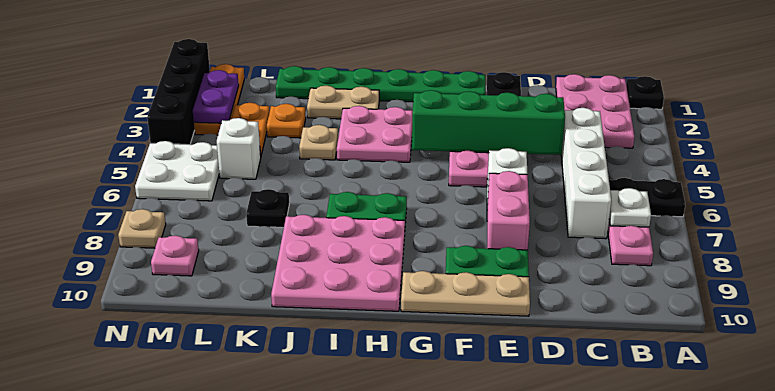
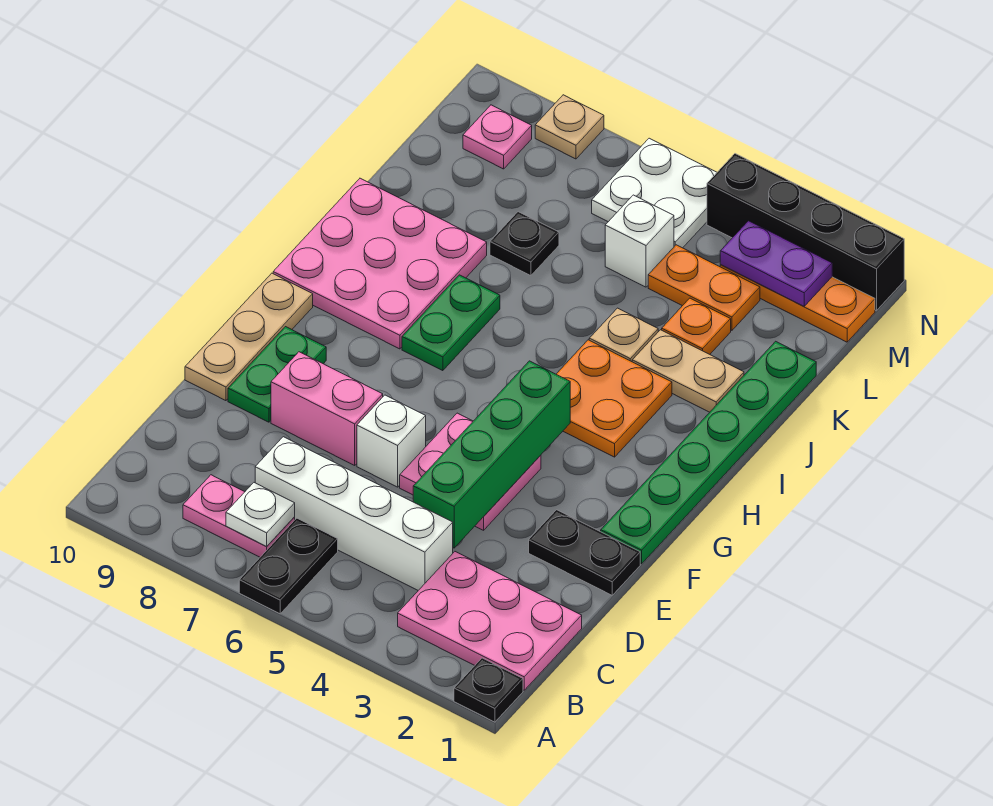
pink plate H3:I4 level 1 -> orange plate H3:I4 level 1
tan plate I2:J2 level 1 -> tan plate J2:J3 level 1

